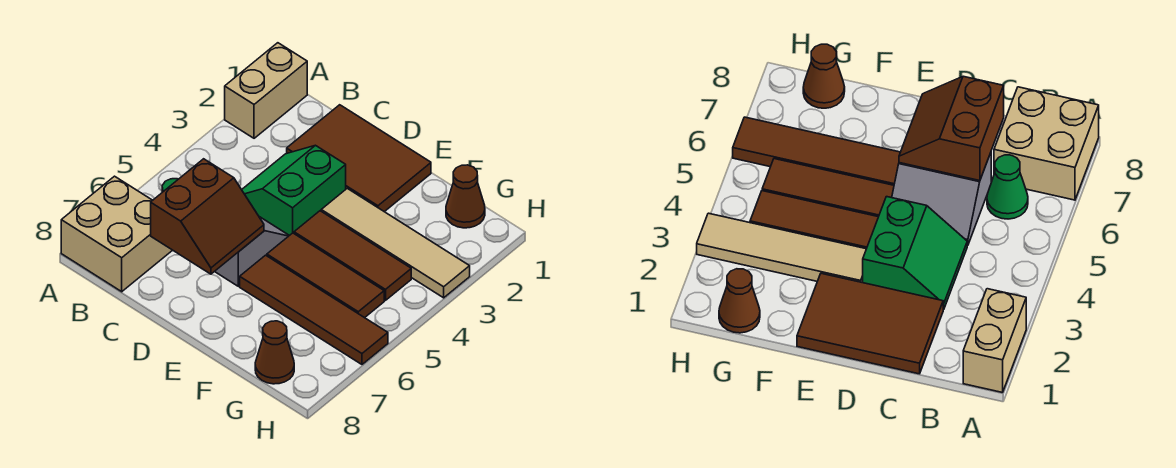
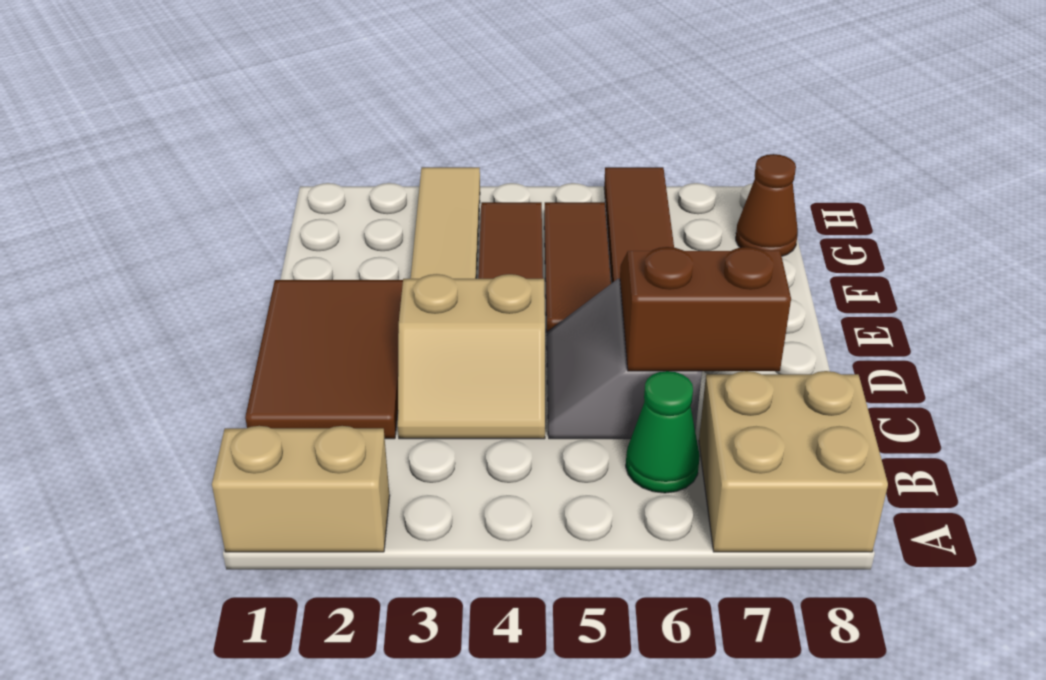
green slope C3:D4 level 1 top D -> tan slope C3:D4 level 1 top D
brown cone G1 level 1 -> none

